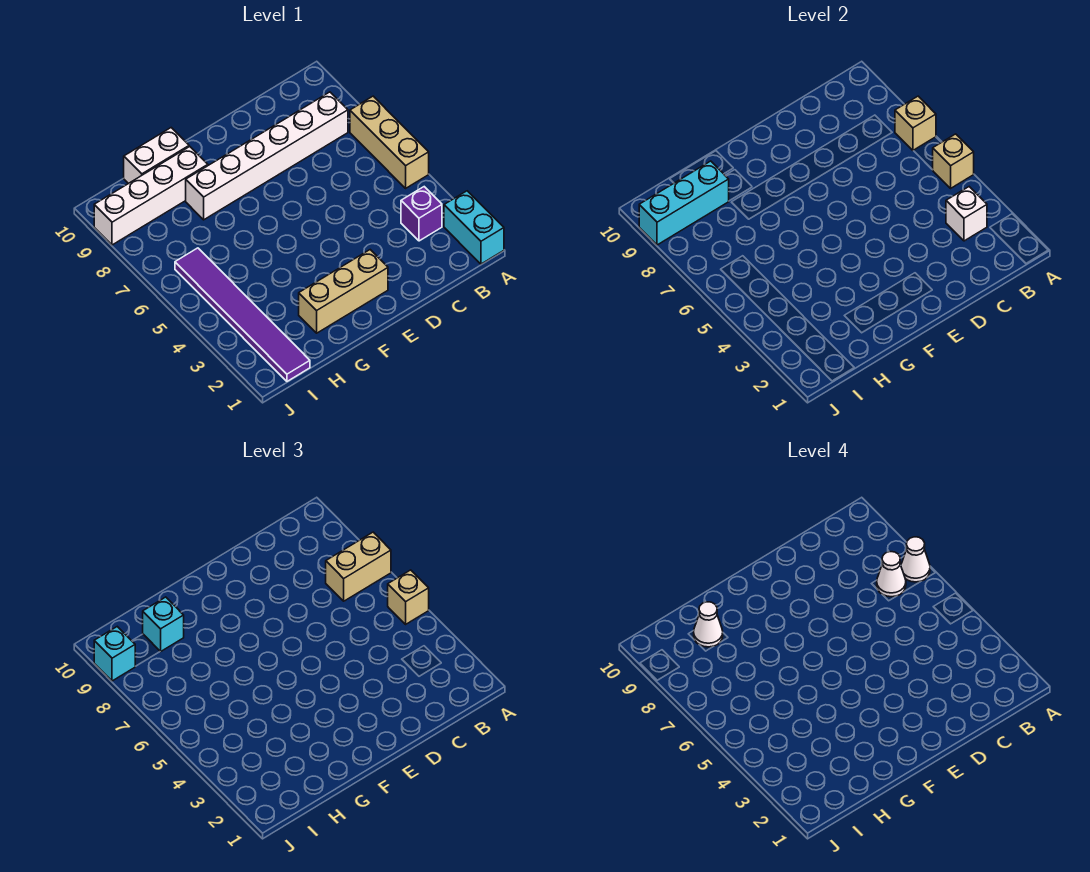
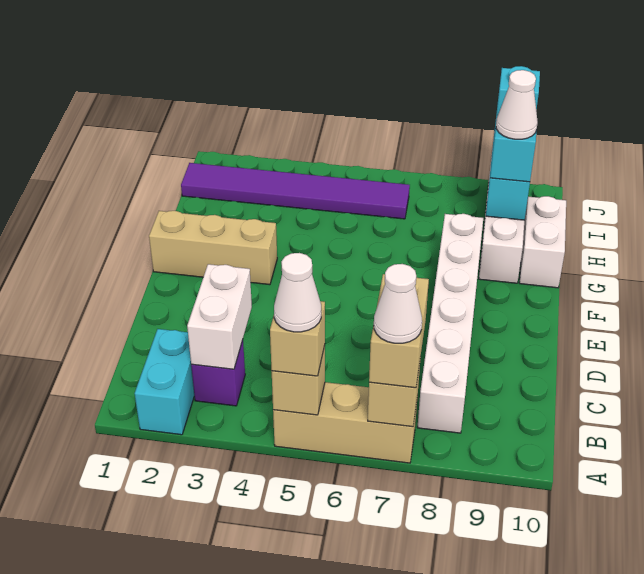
cyan brick A1:A2 level 1 -> cyan brick A2:B2 level 1
white brick B3 level 2 -> white brick B3:C3 level 2
white cone B7 level 4 -> white cone A5 level 4
tan brick E2:G2 level 1 -> tan brick F1:F3 level 1

